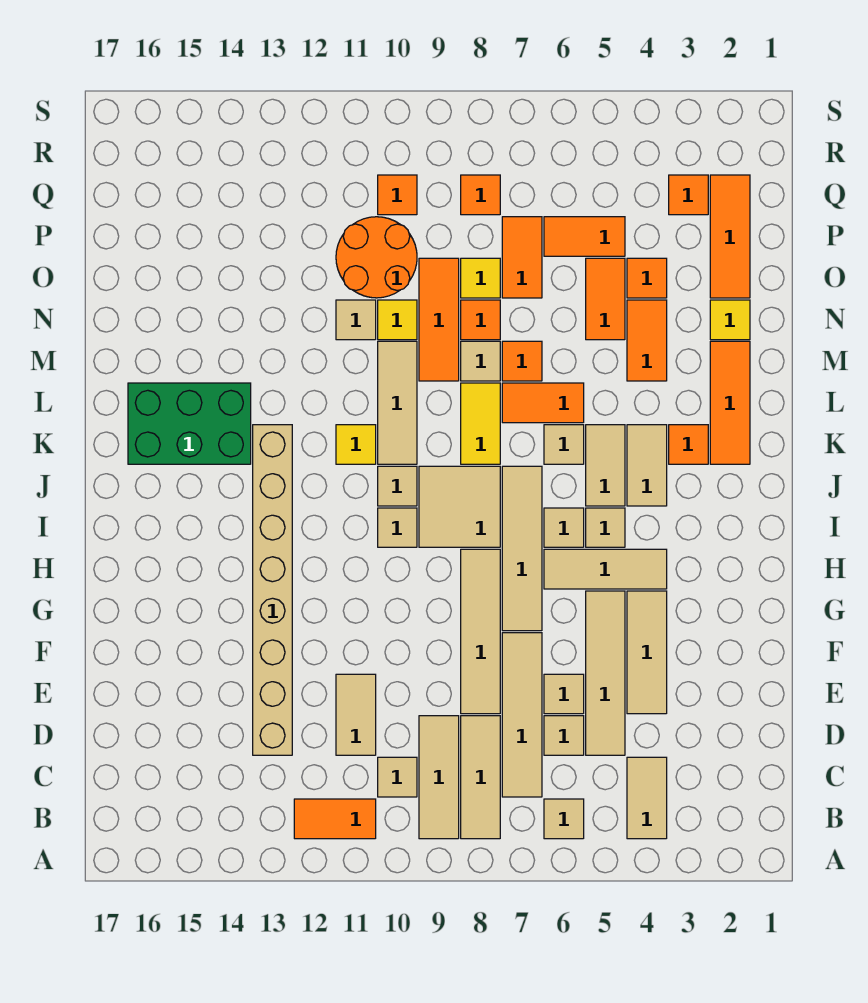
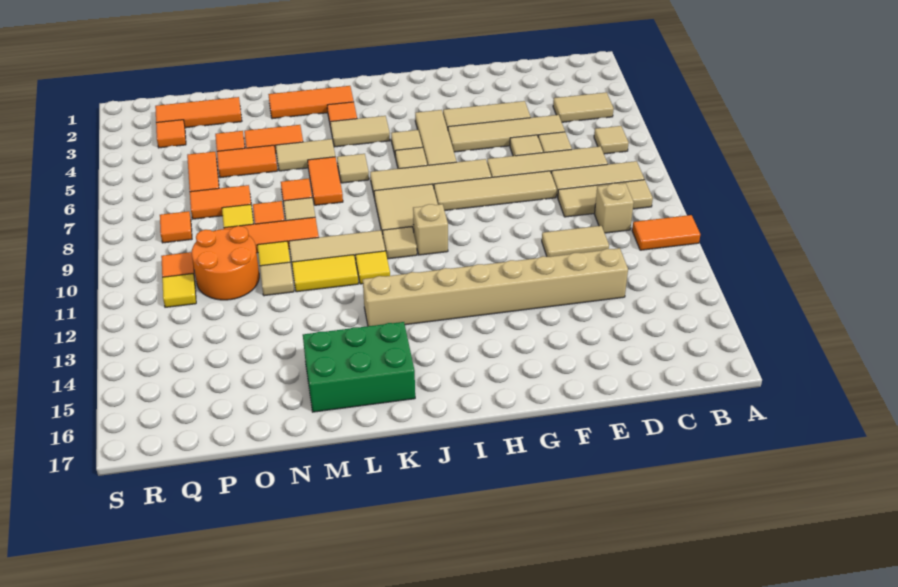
orange tile B11:B12 level 1 -> orange tile A11:B11 level 1
tan tile C10 level 1 -> tan brick C10 level 1
tan tile I10 level 1 -> tan brick I10 level 1
tan tile J5:K5 level 1 -> tan tile L5:M5 level 1
yellow tile K8:L8 level 1 -> yellow tile L11:M11 level 1
green brick K14:L16 level 1 -> green brick K15:M16 level 1
yellow tile N2 level 1 -> yellow tile Q11 level 1

